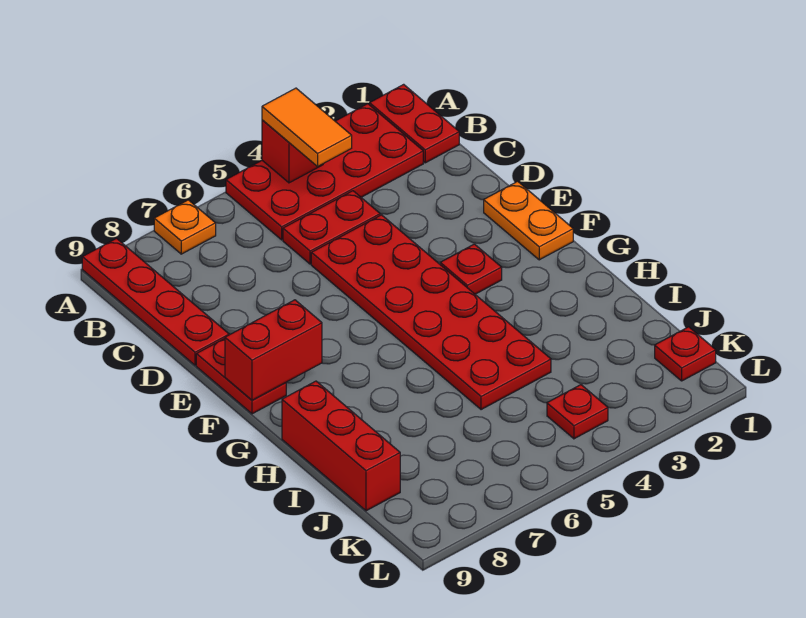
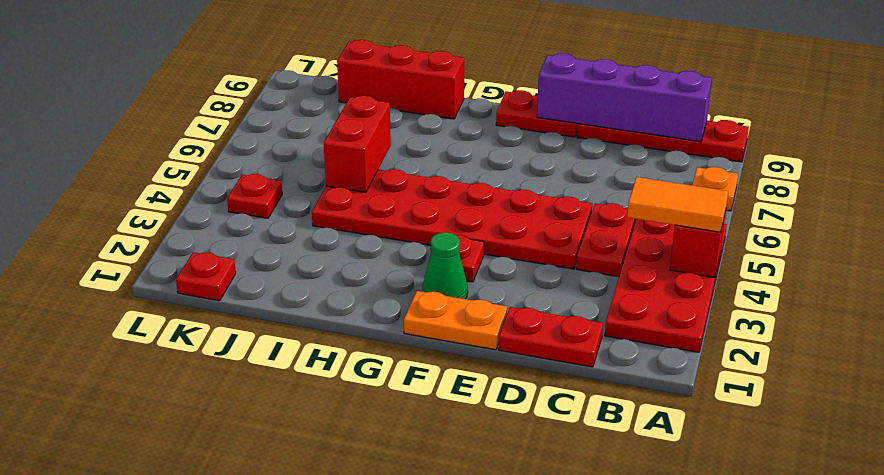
red plate A1:B1 level 1 -> red plate C1:D1 level 1
none -> purple brick B9:E9 level 2
none -> green cone F2 level 1
red brick F8:F9 level 2 -> red brick I5:I6 level 2

